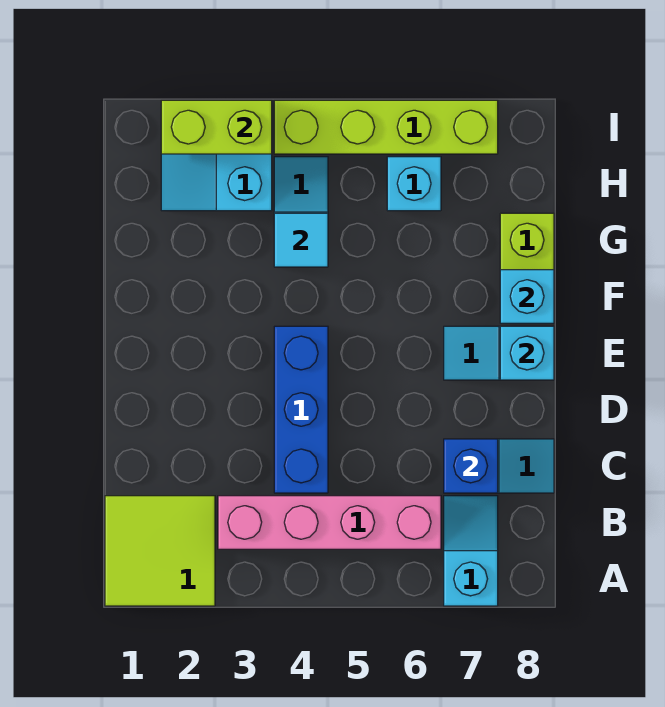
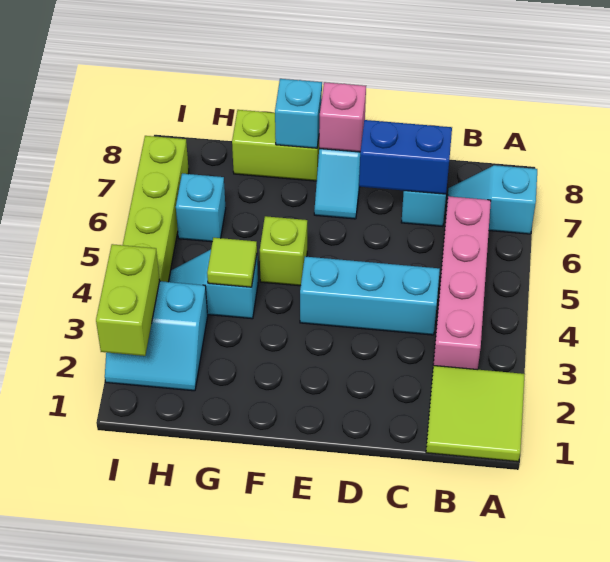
blue brick C4:E4 level 1 -> cyan brick C4:E4 level 1
blue brick C7 level 2 -> blue brick C7:D7 level 2
cyan brick E8 level 2 -> pink brick E8 level 2
none -> lime brick F5 level 1
cyan tile G4 level 2 -> lime tile G4 level 2

